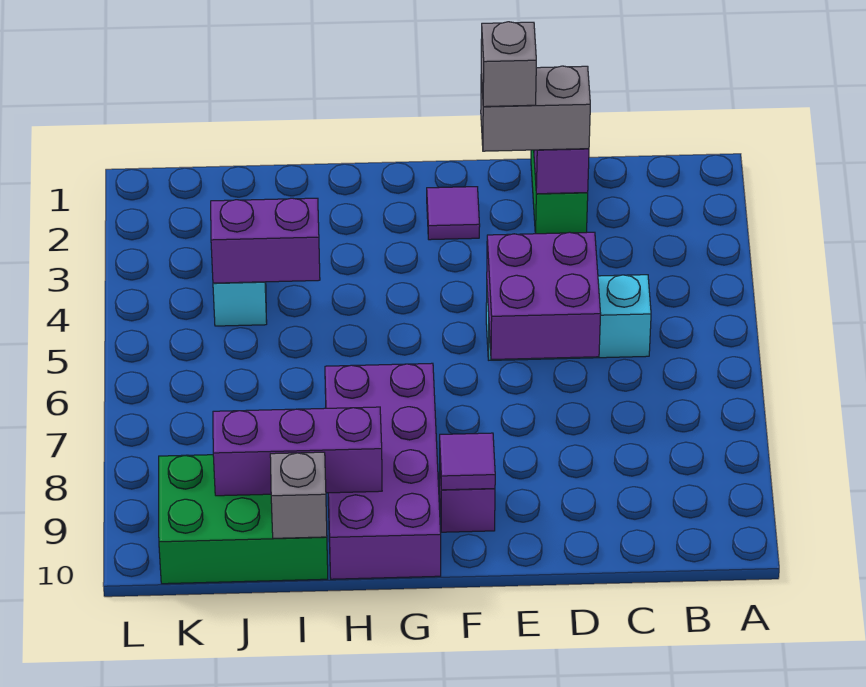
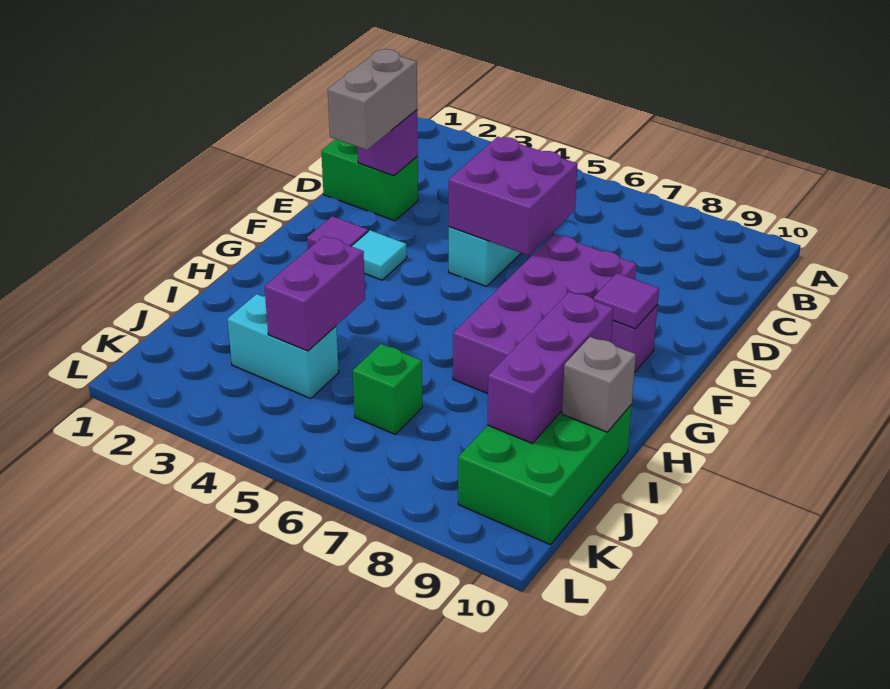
grey brick E2 level 4 -> none
none -> cyan tile F3 level 1
purple brick G7:H10 level 1 -> purple brick E7:H8 level 1
none -> green brick J6 level 1

